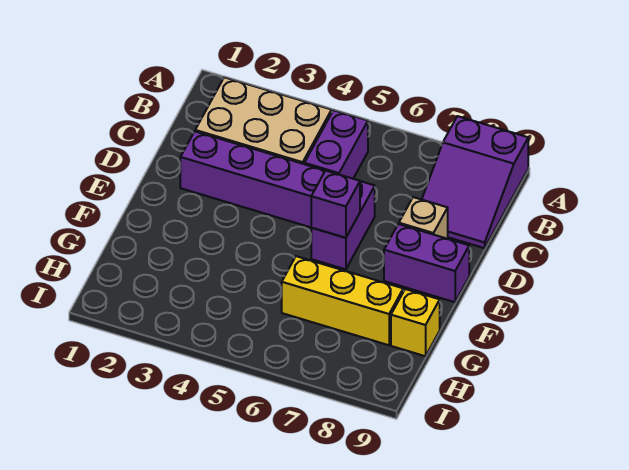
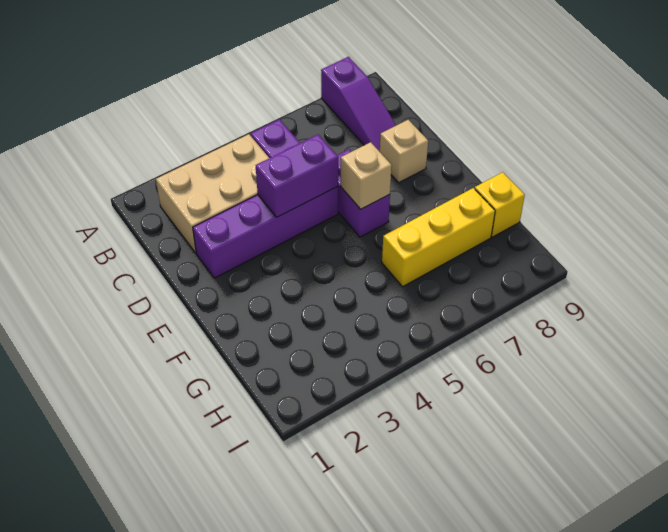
purple slope A8:C9 level 1 top A -> purple slope A8:C8 level 1 top A
purple brick E6 level 2 -> tan brick E6 level 2
purple brick E8:E9 level 1 -> purple brick D4:D5 level 2

